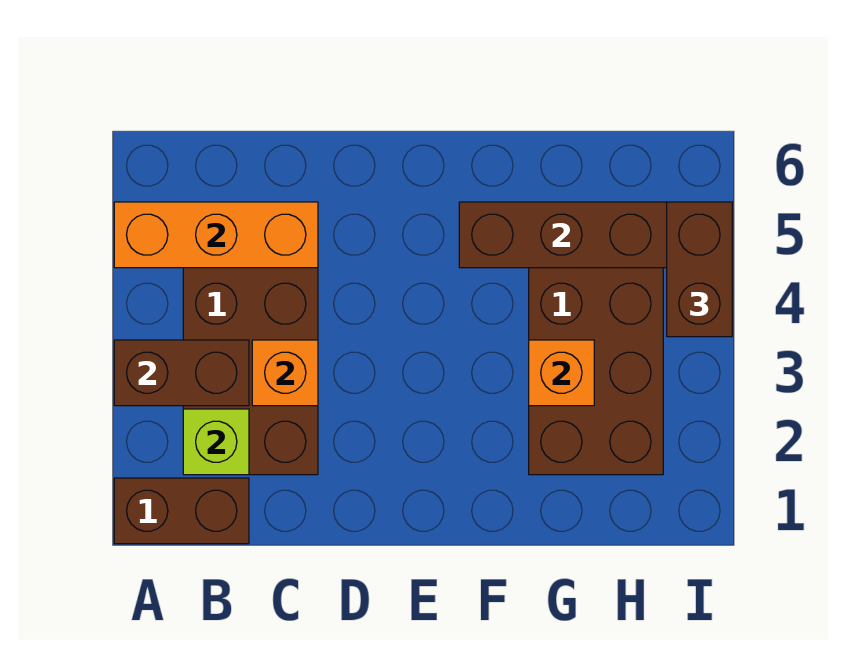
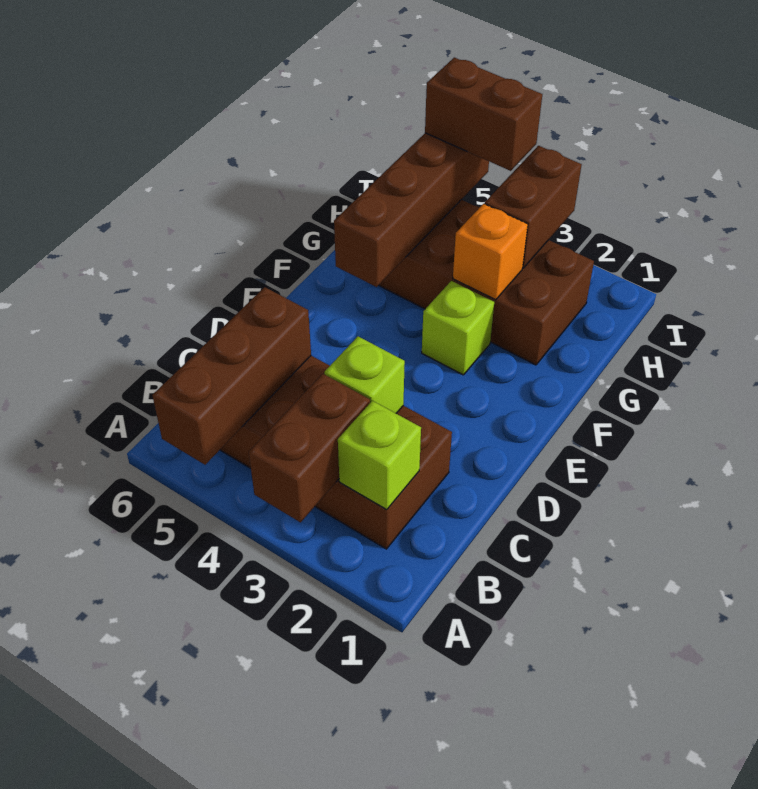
brown brick A1:B1 level 1 -> brown brick H3:I3 level 2
orange brick A5:C5 level 2 -> brown brick A5:C5 level 2
orange brick C3 level 2 -> lime brick C3 level 2
none -> lime brick F3 level 1

